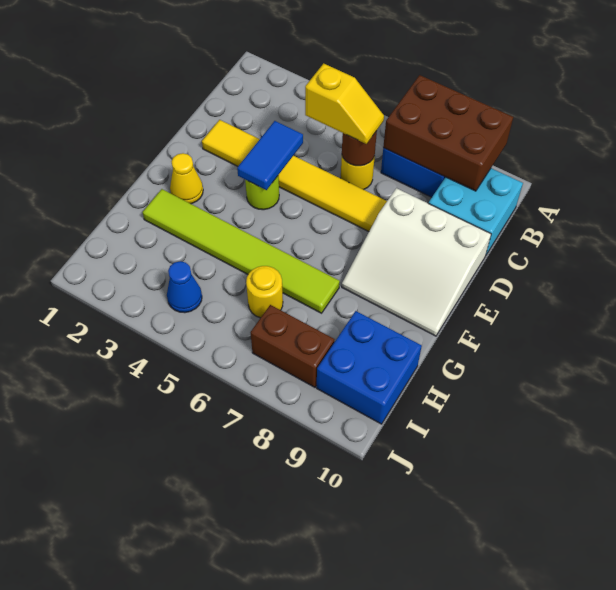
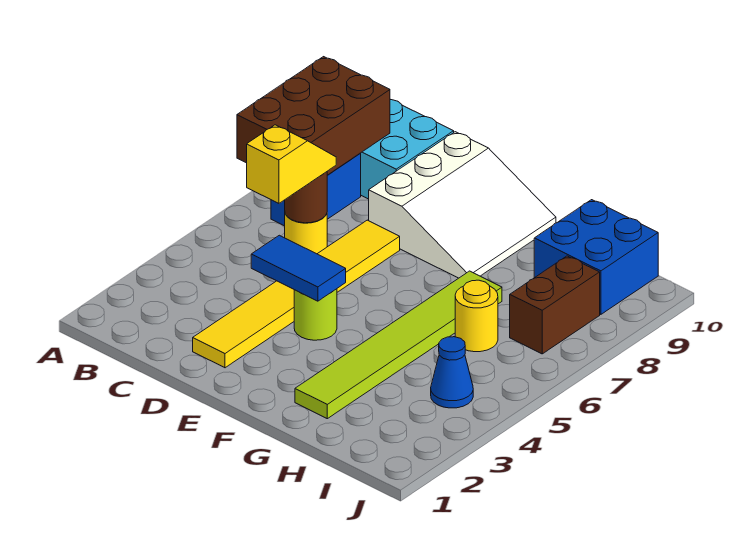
yellow cone F2 level 1 -> none

